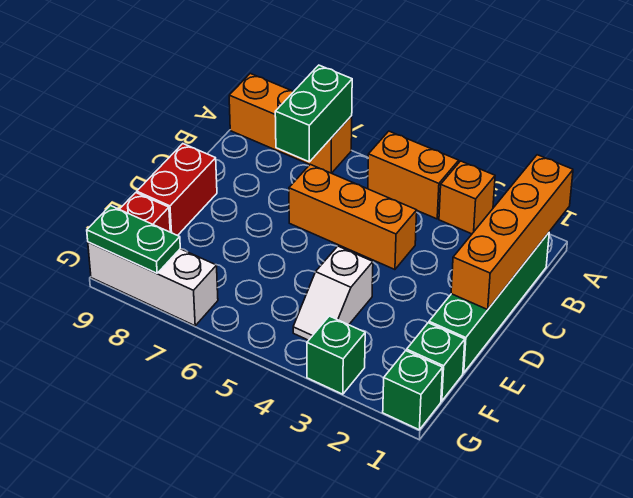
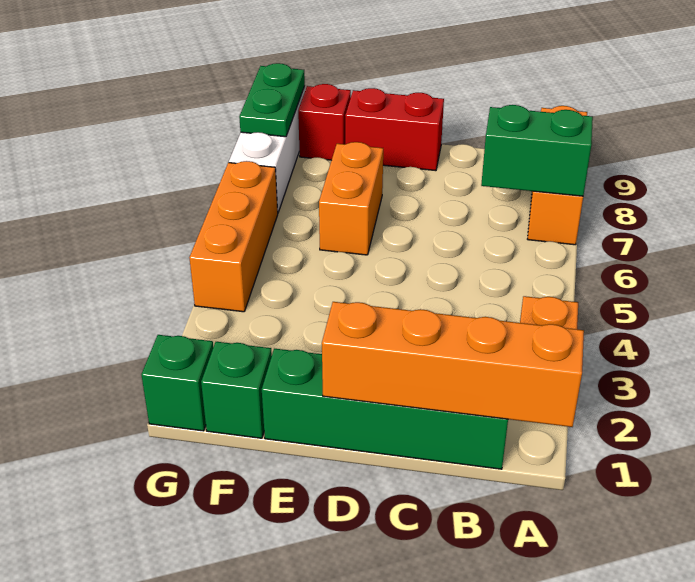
orange brick A4:A5 level 1 -> orange brick E6:E7 level 1
orange brick C4:C6 level 1 -> orange brick G4:G6 level 1
white slope E4:F4 level 1 top E -> none
green brick G3 level 1 -> none

